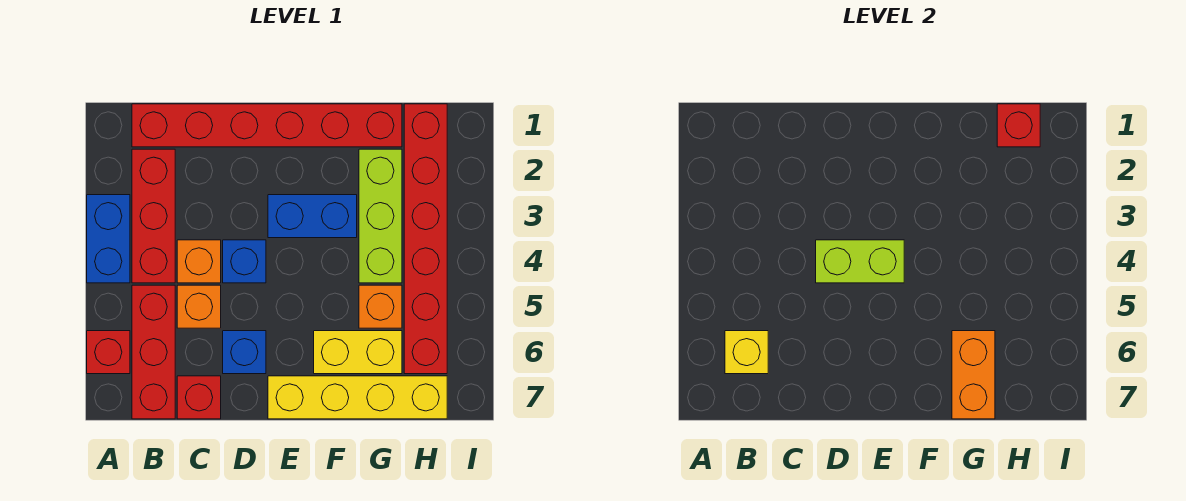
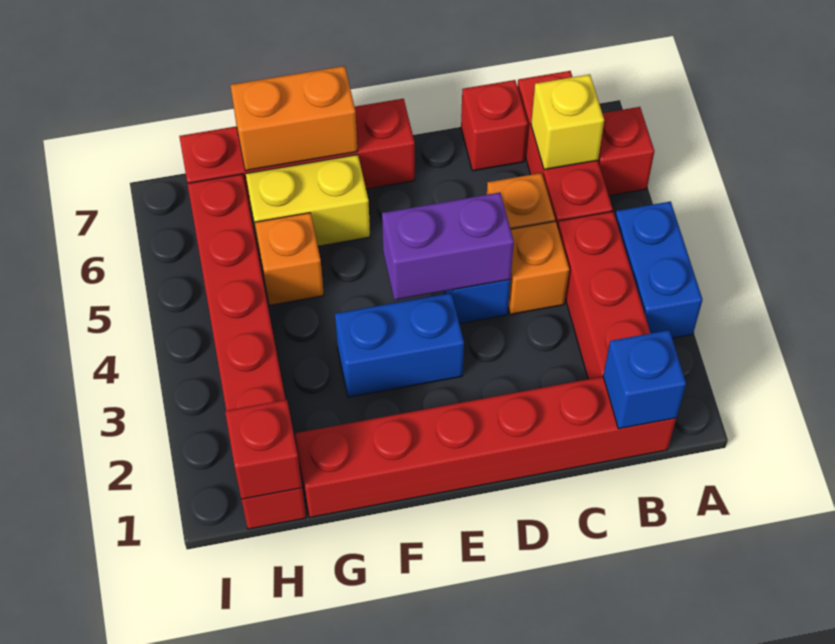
lime brick D4:E4 level 2 -> purple brick D4:E4 level 2
blue brick D6 level 1 -> blue brick B1 level 2
yellow brick E7:H7 level 1 -> red brick E7:H7 level 1
lime brick G2:G4 level 1 -> none
orange brick G6:G7 level 2 -> orange brick F7:G7 level 2

